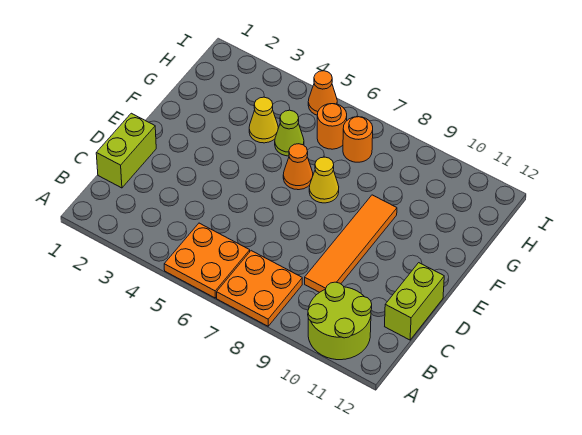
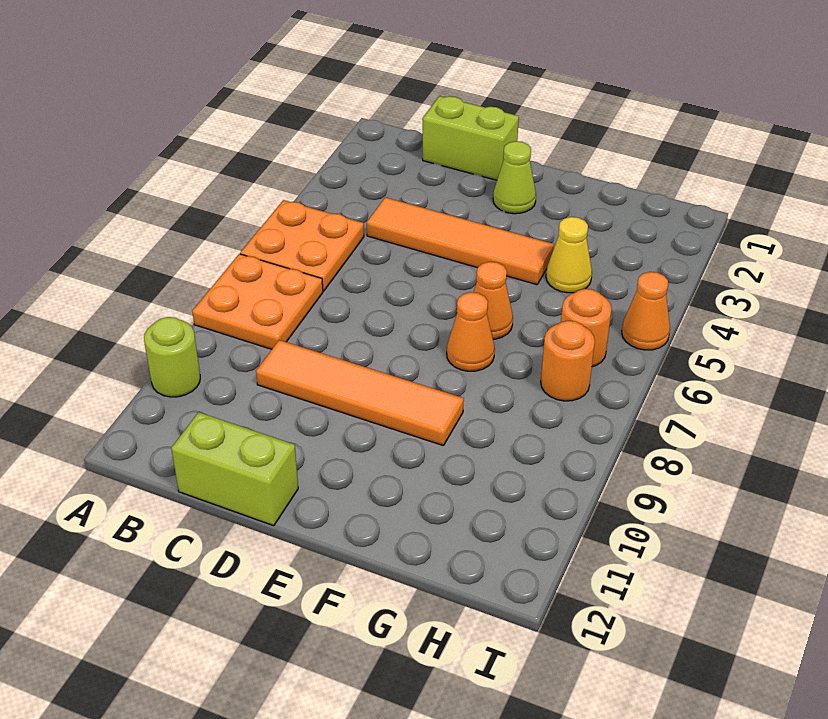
lime round brick A10:B11 level 1 -> lime round brick A10 level 1
none -> orange tile C4:F4 level 1
yellow cone F7 level 1 -> orange cone F7 level 1
lime cone G5 level 1 -> lime cone E2 level 1

